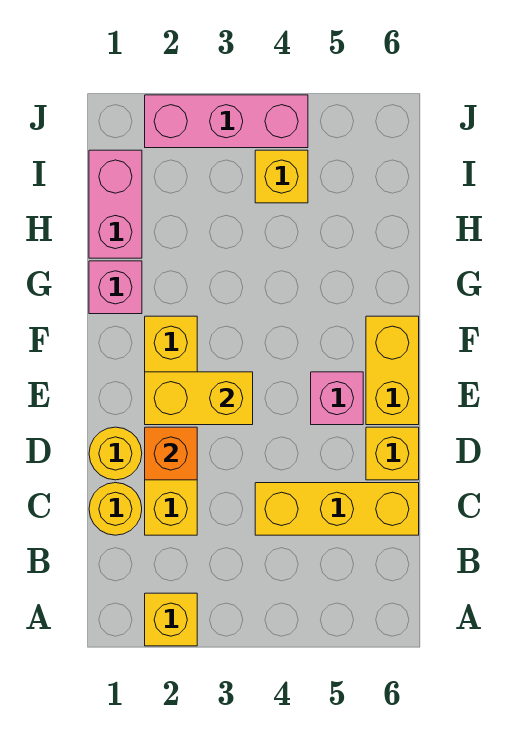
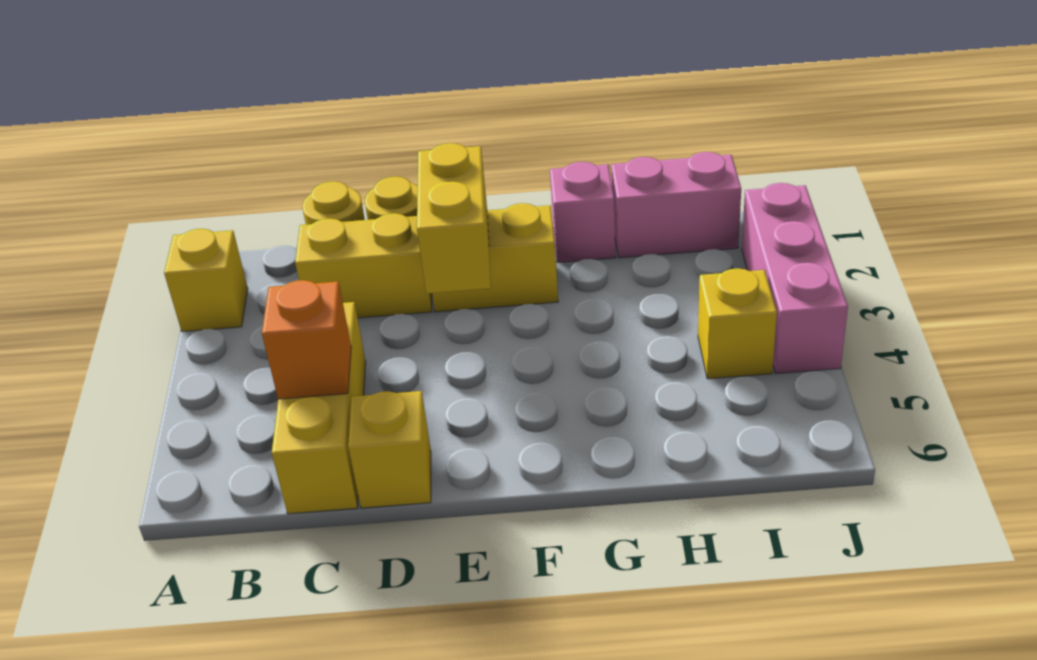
orange brick D2 level 2 -> orange brick C5 level 2
pink brick E5 level 1 -> none
yellow brick E6:F6 level 1 -> none

